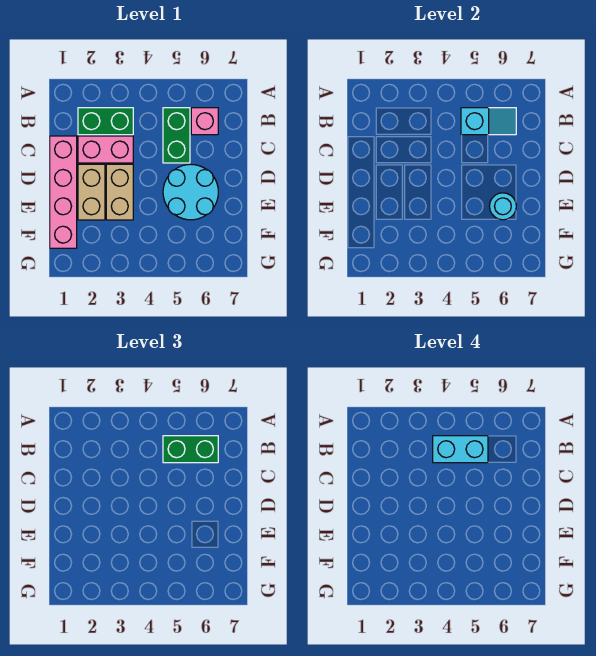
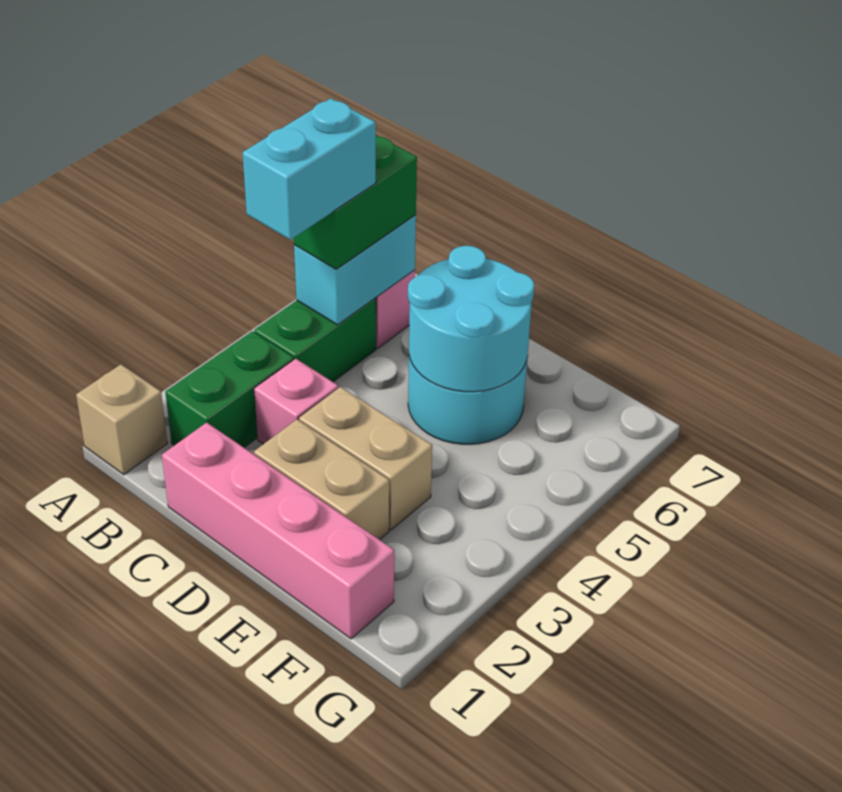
none -> tan brick A1 level 1
green brick B5:C5 level 1 -> green brick B4:B5 level 1
cyan slope B5:B6 level 2 top 5 -> cyan brick B5:B6 level 2
pink brick C2:C3 level 1 -> pink brick C3 level 1
cyan round brick E6 level 2 -> cyan round brick D5:E6 level 2

